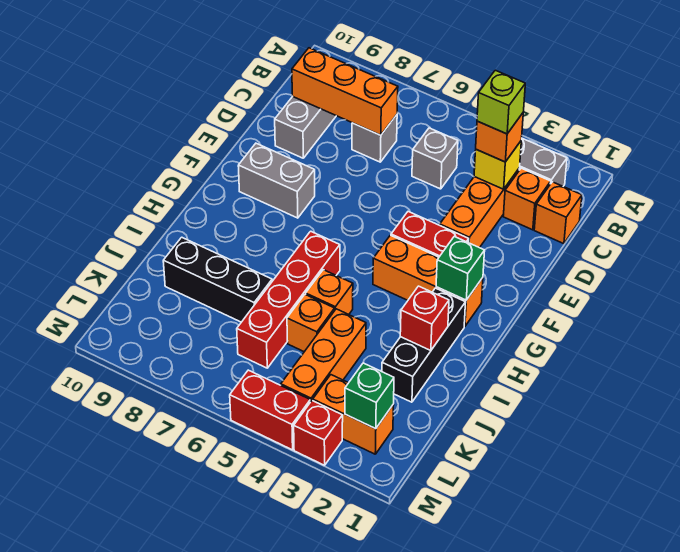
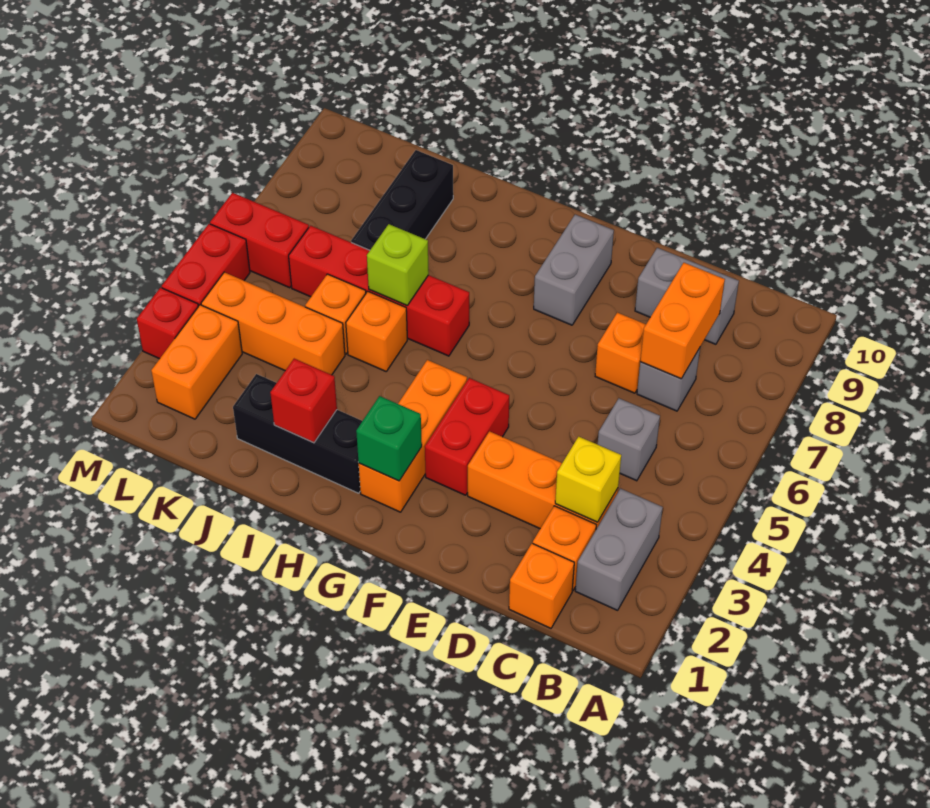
orange brick C3 level 3 -> orange brick D7 level 1
lime brick C3 level 4 -> lime brick I6 level 2
orange brick C7:C9 level 2 -> orange brick C7:C8 level 2
green brick L2 level 2 -> none
none -> red brick L6:M6 level 1

